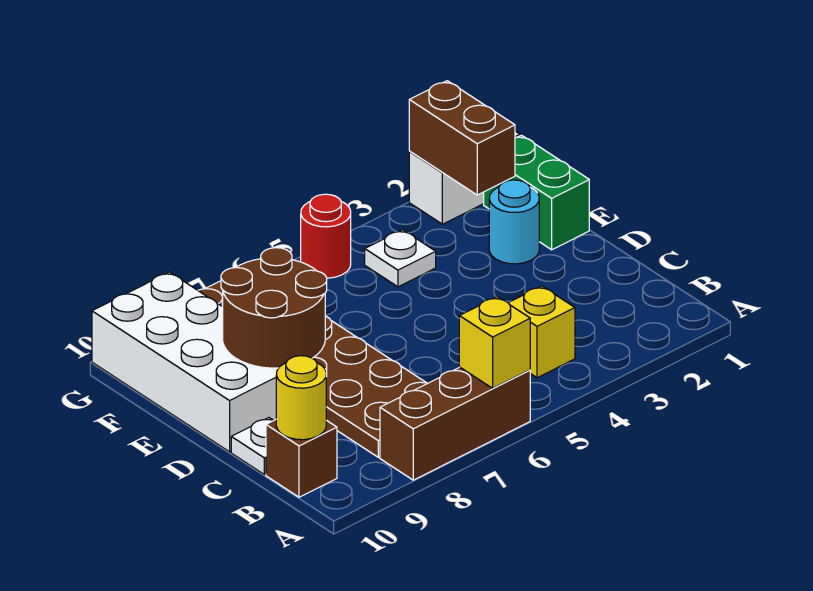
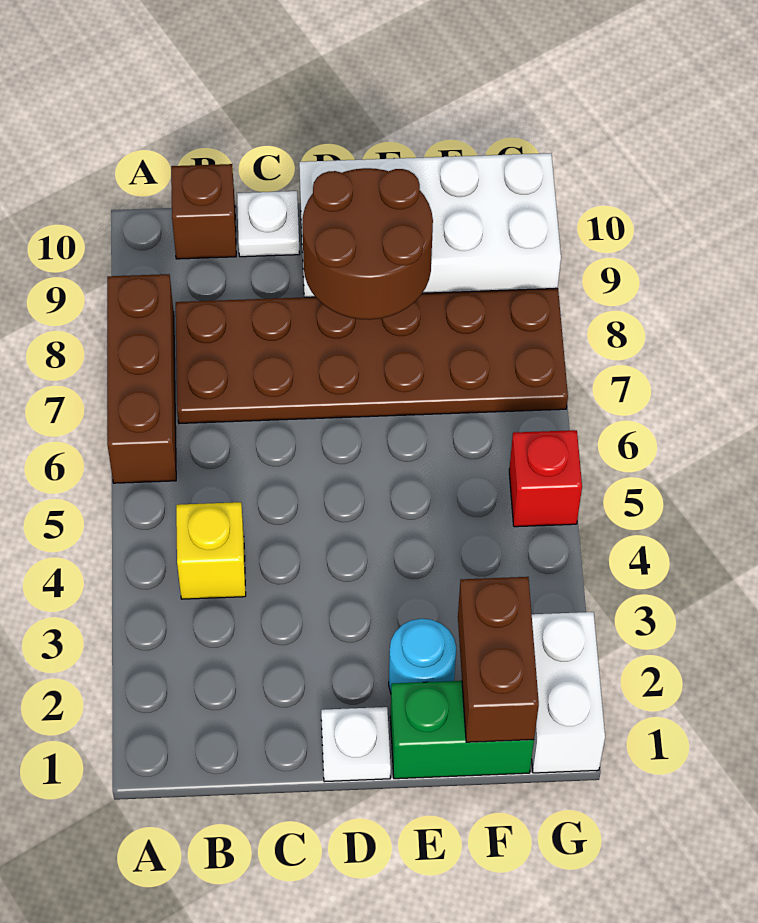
yellow brick A6 level 2 -> none
yellow round brick B10 level 2 -> none
brown brick F2:G2 level 2 -> brown brick F1:F2 level 2
white plate F4 level 1 -> white plate D1 level 1
red round brick G5 level 1 -> red brick G5 level 1

